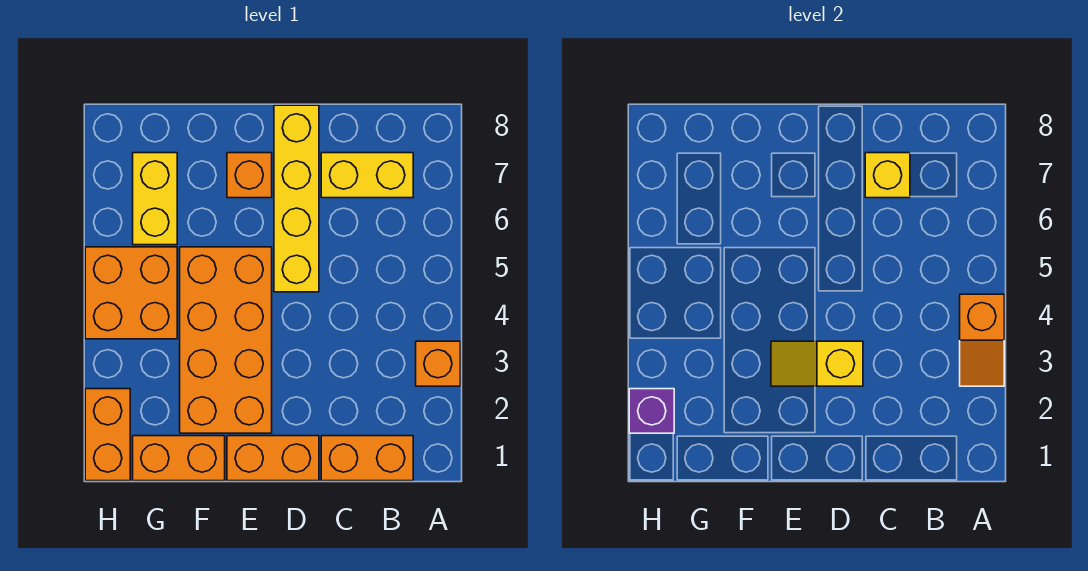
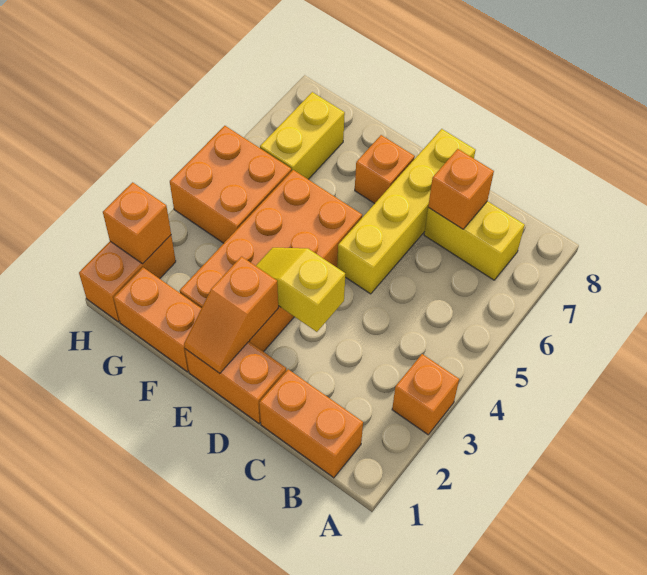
orange slope A3:A4 level 2 top 4 -> orange slope E1:E2 level 2 top 2
yellow brick C7 level 2 -> orange brick C7 level 2
purple brick H2 level 2 -> orange brick H2 level 2

